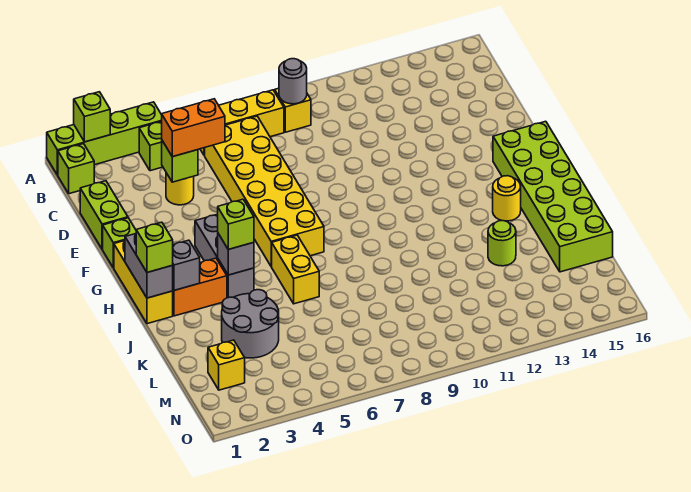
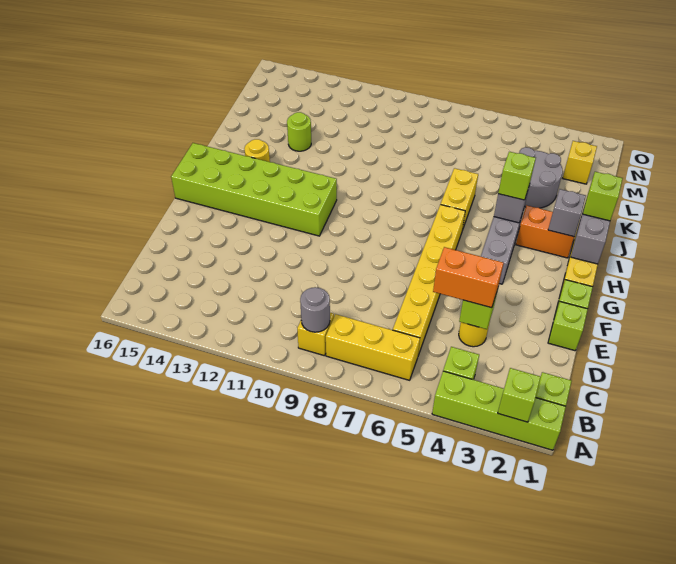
yellow brick C6:H7 level 1 -> yellow brick C6:H6 level 1
lime brick D1:E1 level 1 -> lime brick E1 level 1
lime brick G15:L16 level 1 -> lime brick G11:H16 level 1

